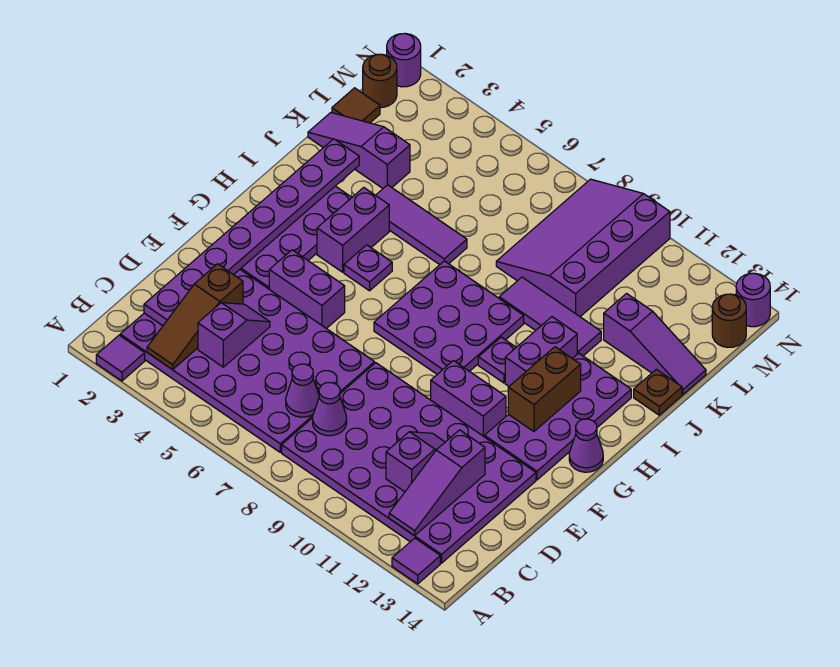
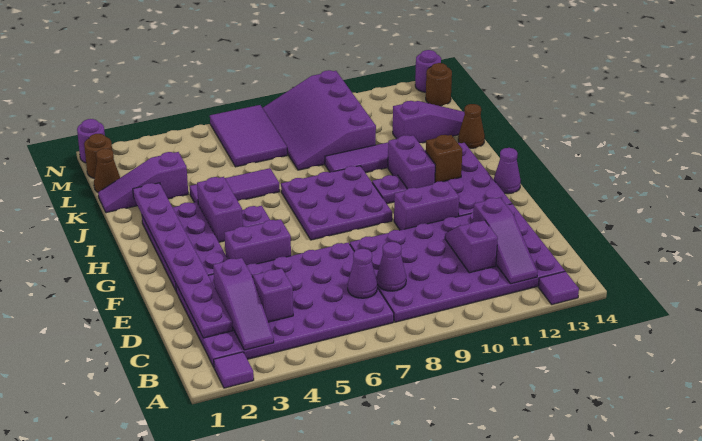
brown slope B3:D3 level 2 top D -> purple slope B3:D3 level 2 top D
brown brick G12:H12 level 2 -> brown brick H12 level 2
brown plate J14 level 1 -> brown cone J14 level 1
brown tile L1 level 1 -> brown cone L1 level 1
none -> purple tile L6:N7 level 1

